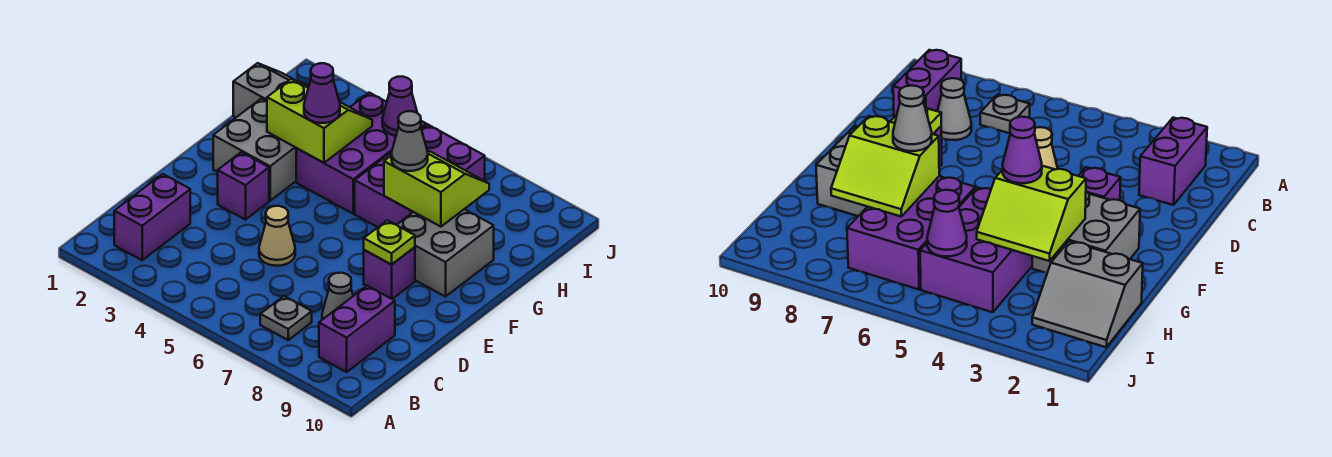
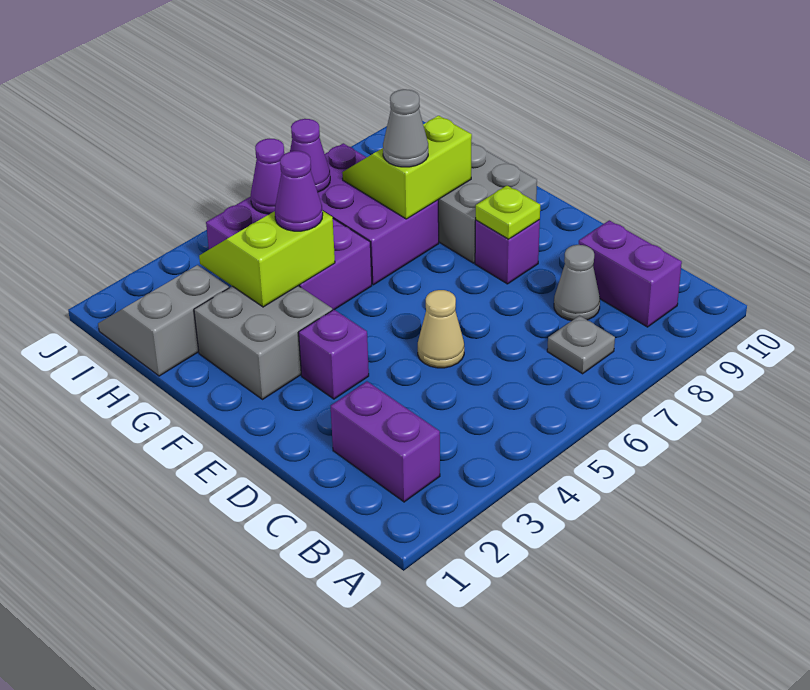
none -> purple cone I6 level 2

